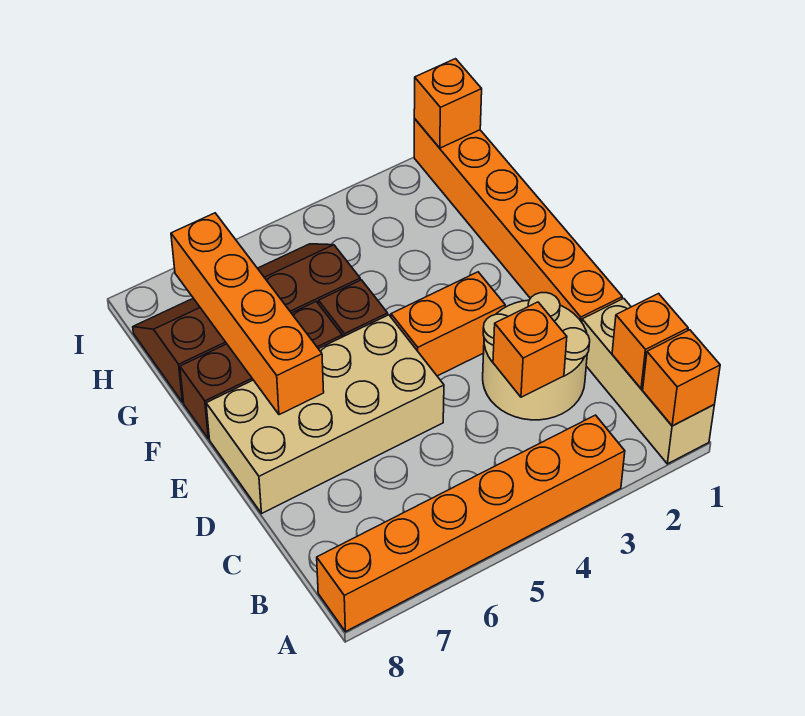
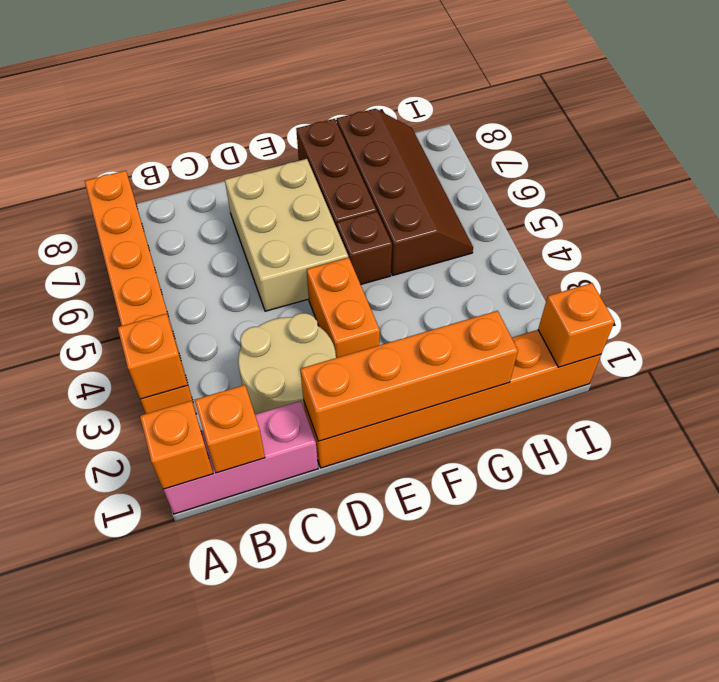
tan brick A1:C1 level 1 -> pink brick A1:C1 level 1
orange brick C3 level 2 -> orange brick A3 level 2
tan brick D5:E8 level 1 -> tan brick D5:E7 level 1
orange brick E7:H7 level 2 -> orange brick D1:G1 level 2

